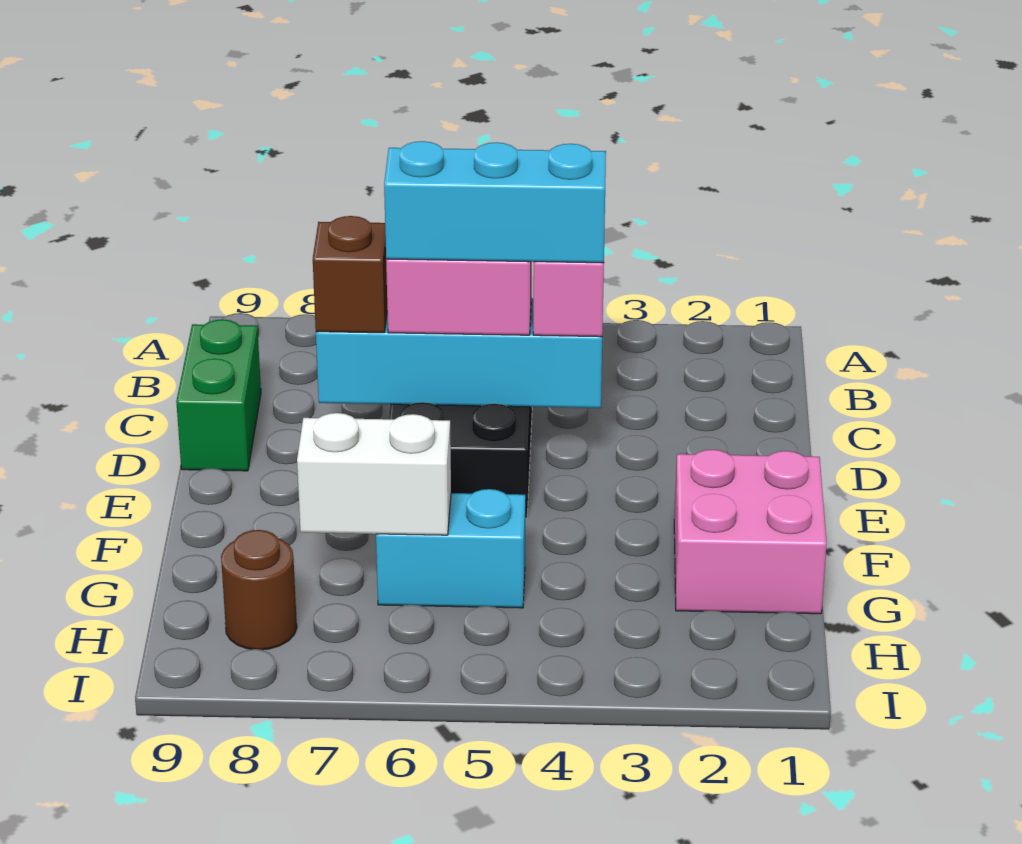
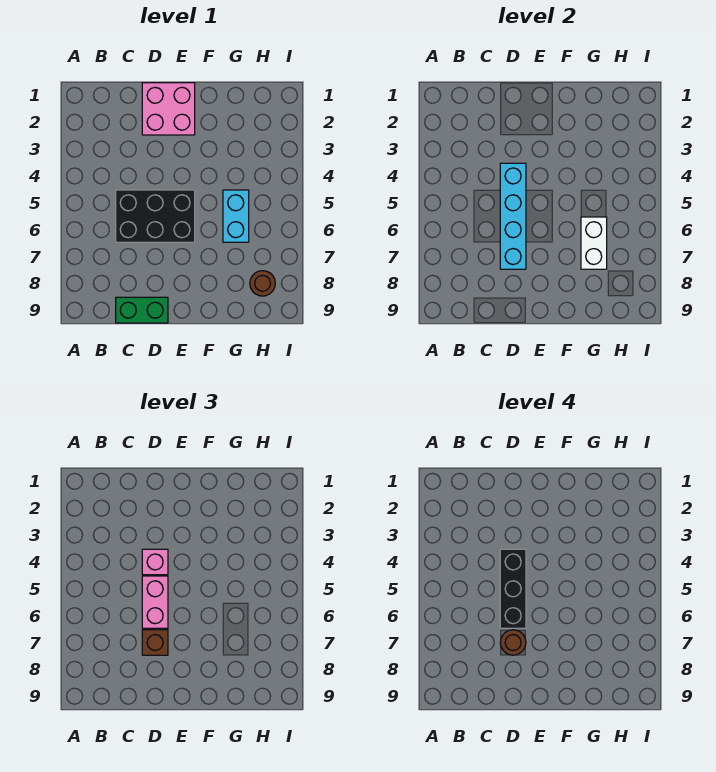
cyan brick D4:D6 level 4 -> black brick D4:D6 level 4
none -> brown round brick D7 level 4
pink brick F1:G2 level 1 -> pink brick D1:E2 level 1

